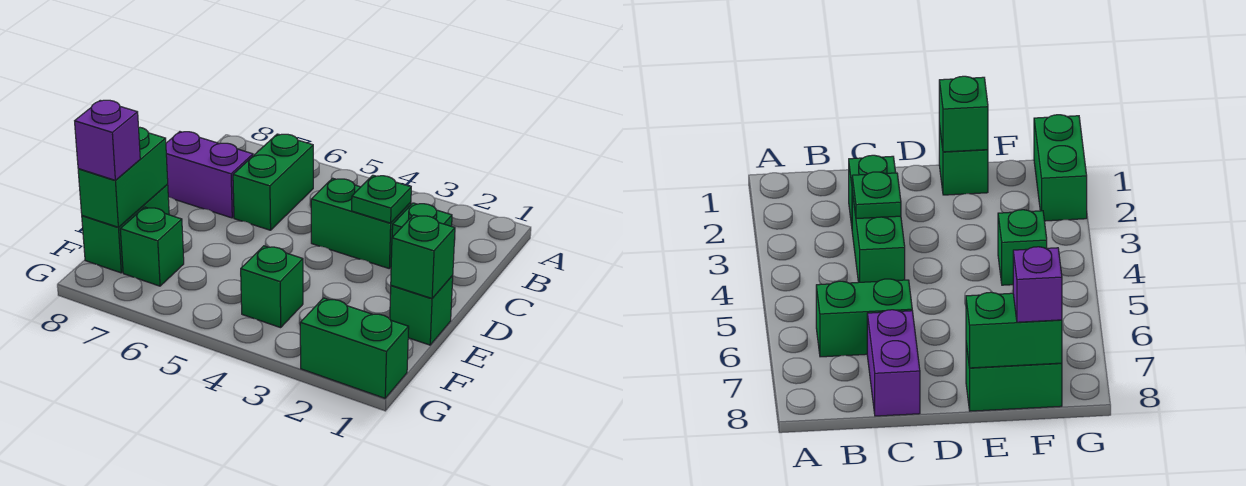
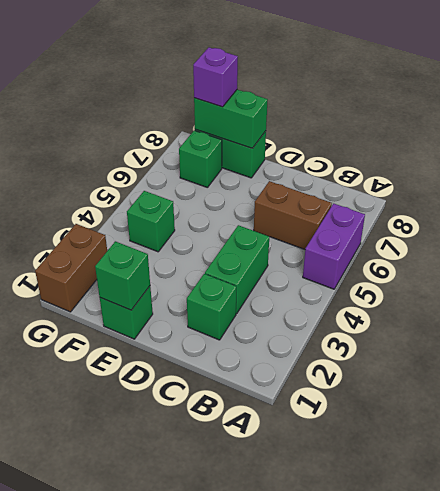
green brick B6:C6 level 1 -> brown brick B6:C6 level 1
green plate C3 level 2 -> none
purple brick C7:C8 level 1 -> purple brick A5:A6 level 1
green brick G1:G2 level 1 -> brown brick G1:G2 level 1

